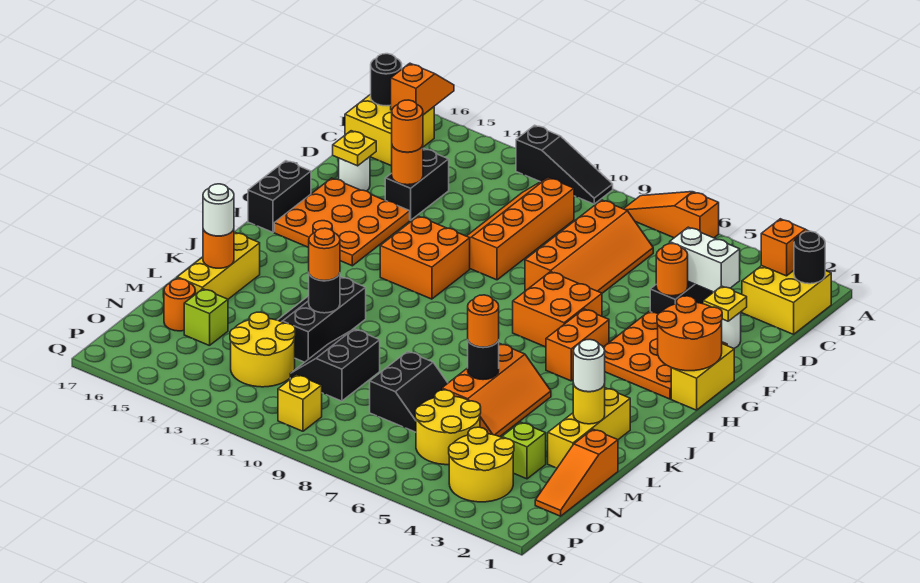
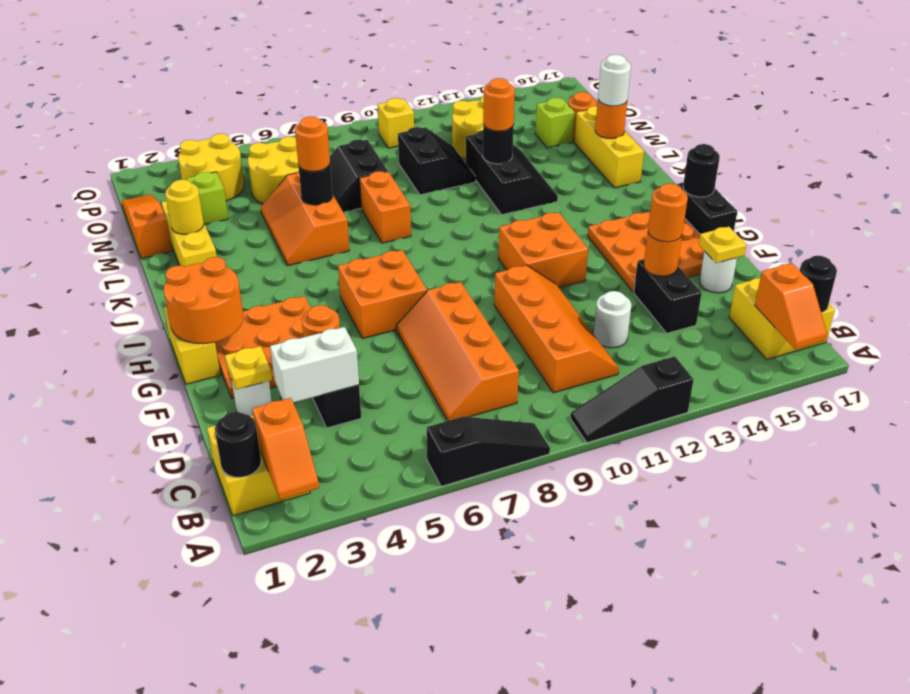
orange slope A6:A8 level 1 top 6 -> black slope A6:A8 level 1 top 6
orange brick H5:I5 level 1 -> orange brick K8:L8 level 1
none -> black round brick H17 level 2
white round brick L2 level 3 -> white round brick D12 level 1

